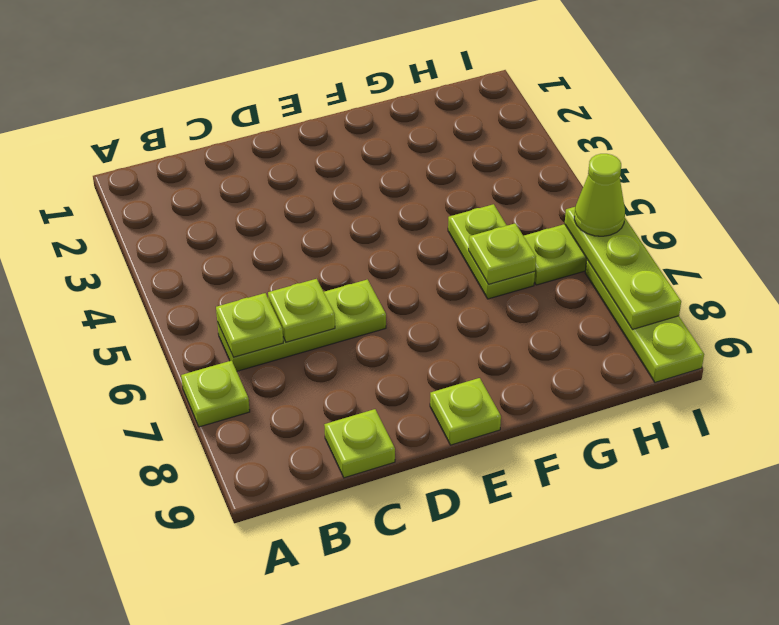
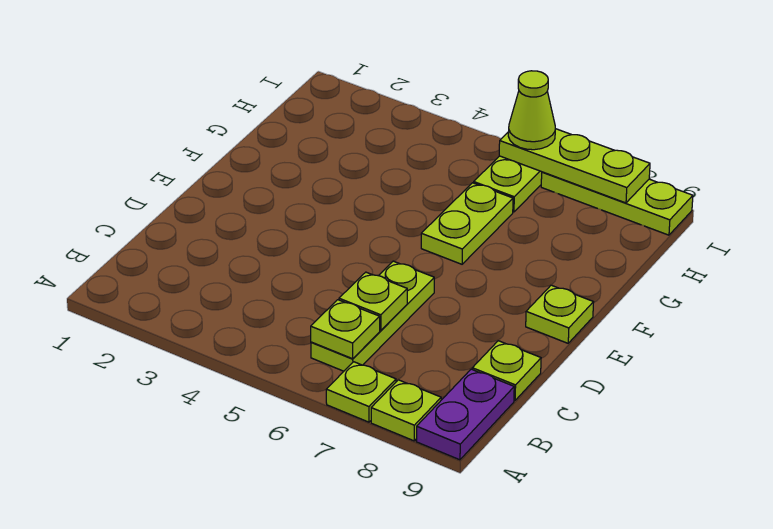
none -> purple plate A9:B9 level 1
lime plate G5:G6 level 1 -> lime plate F6:G6 level 1
lime plate G6 level 2 -> lime plate A8 level 1

